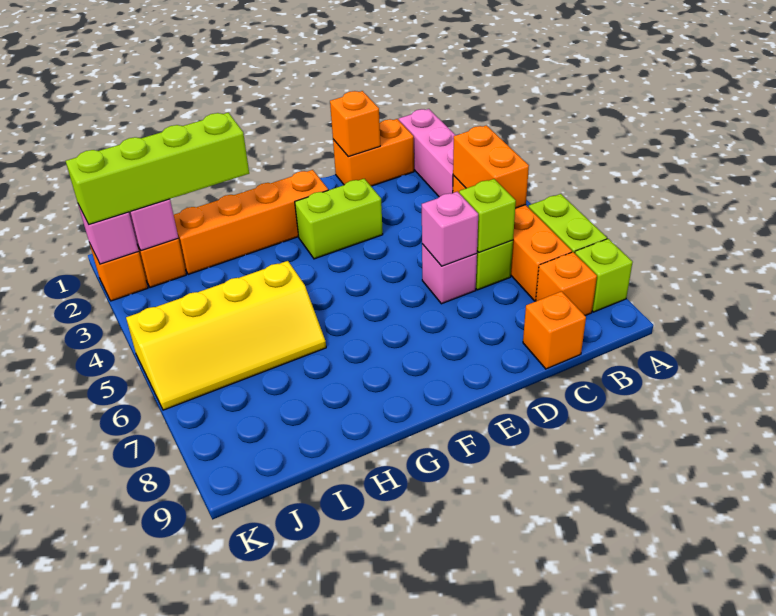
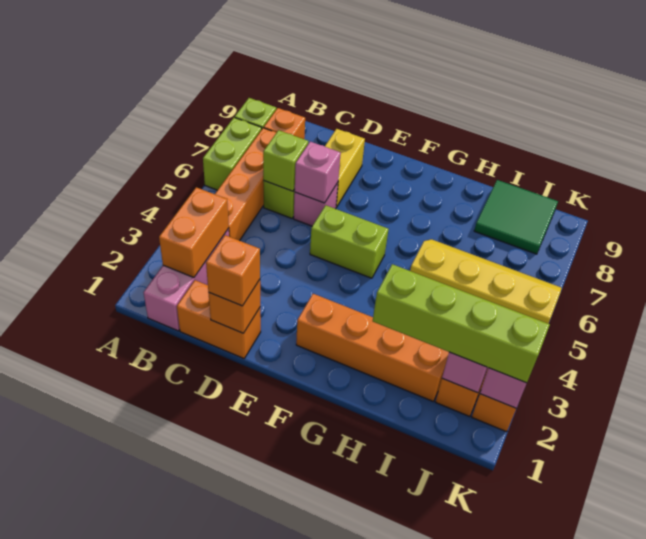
orange brick B4:B5 level 2 -> orange brick B2:B3 level 2
orange brick C9 level 1 -> orange brick D1 level 3
none -> yellow brick D7:D8 level 1
lime brick E3:F3 level 1 -> lime brick E5:F5 level 1
none -> green tile I8:J9 level 1

